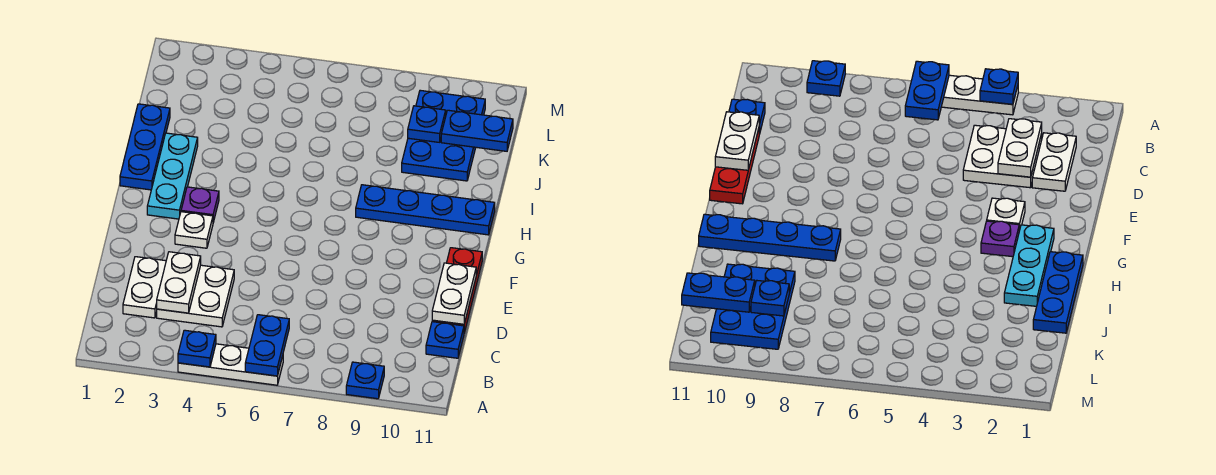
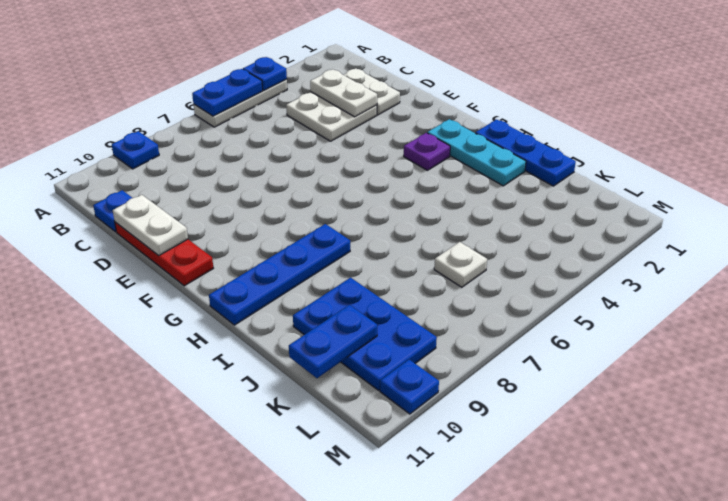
blue plate A6:B6 level 2 -> blue plate A5:A6 level 2
white plate F3 level 1 -> white plate K6 level 1
blue plate K9 level 2 -> blue plate M10 level 1

